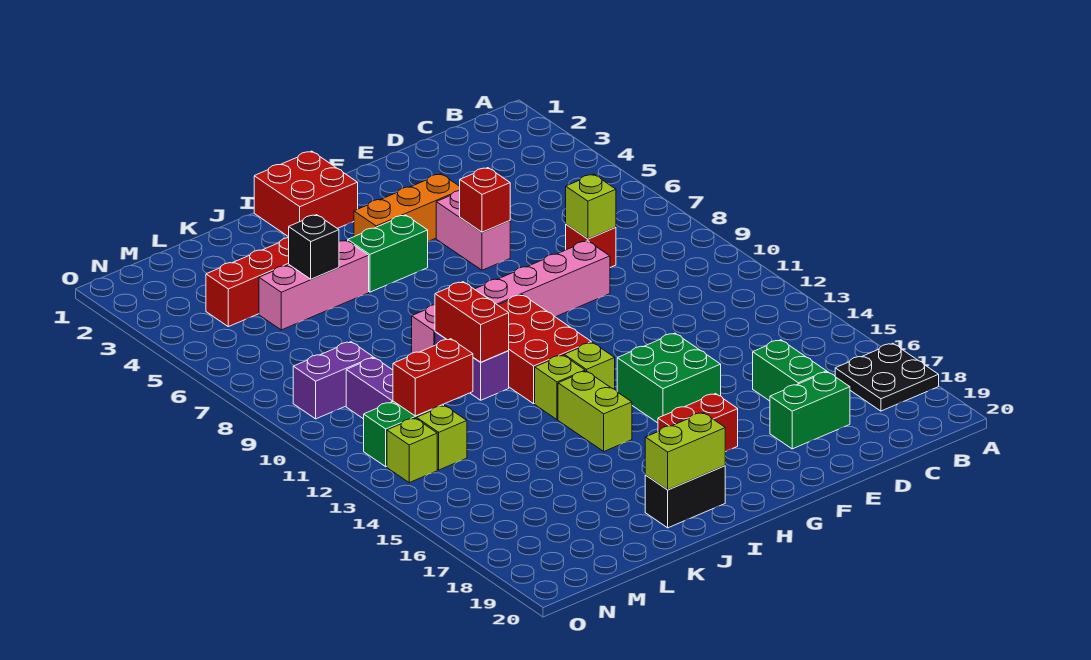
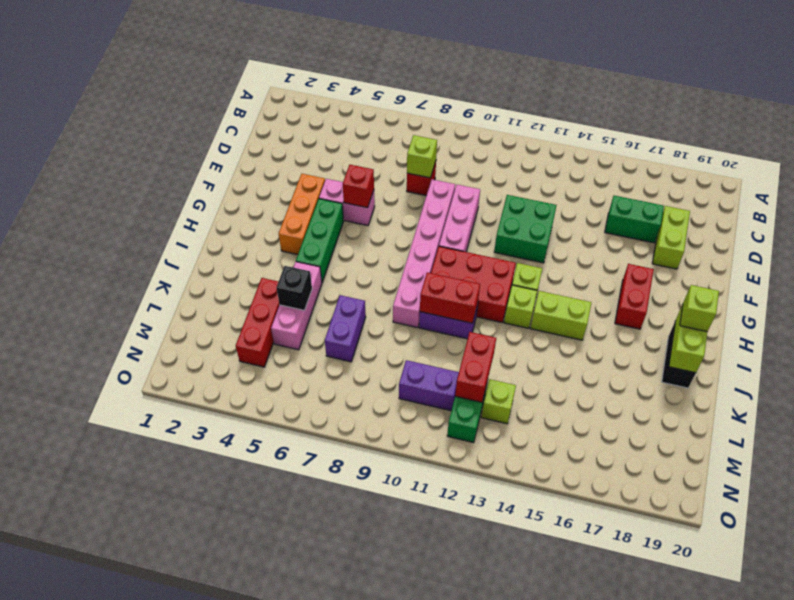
black plate A17:B18 level 1 -> none
green brick D18:E18 level 1 -> lime brick D18:E18 level 1
none -> pink brick E10:G10 level 1
green brick F14:G15 level 1 -> green brick E12:F13 level 1
red brick H1:I2 level 1 -> none
green brick H5:I5 level 1 -> green brick G5:I5 level 1
purple brick M9:N9 level 1 -> purple brick K7:L7 level 1
lime brick N13 level 1 -> lime brick I19 level 3

